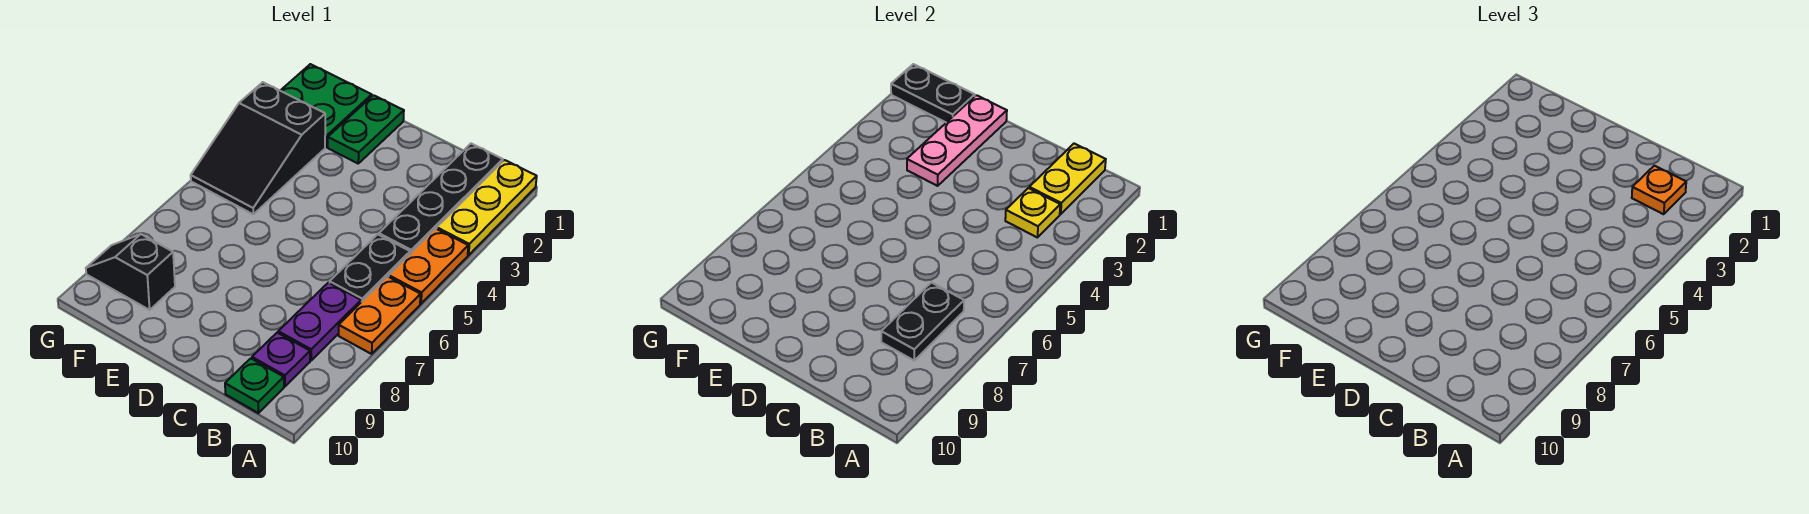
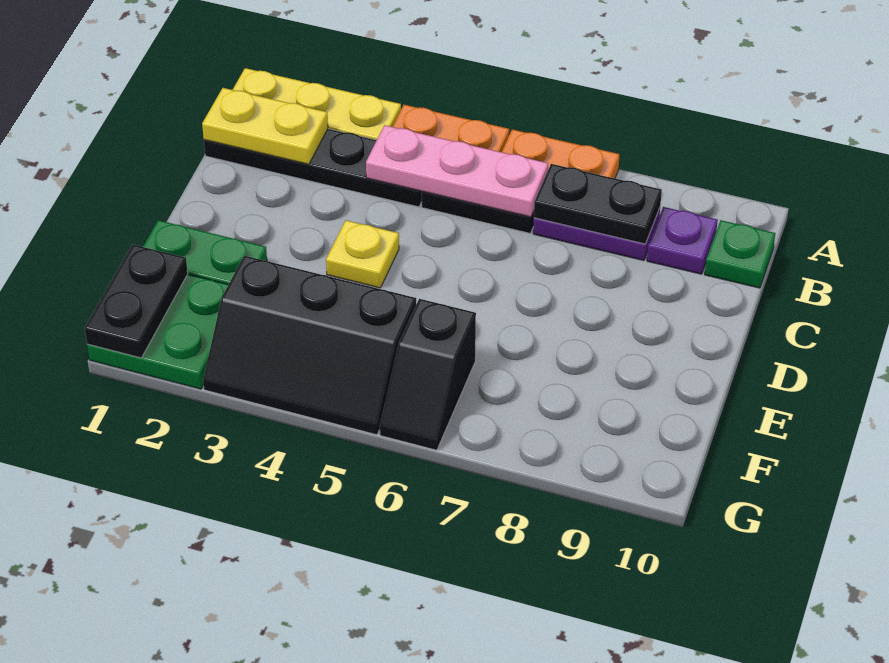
orange plate B2 level 3 -> none
yellow plate B3 level 2 -> yellow plate D4 level 1
pink plate E1:E3 level 2 -> pink plate B4:B6 level 2
black slope F3:G5 level 1 top 3 -> black slope F3:G5 level 1 top F
black slope F9:G9 level 1 top F -> black slope F6:G6 level 1 top F

